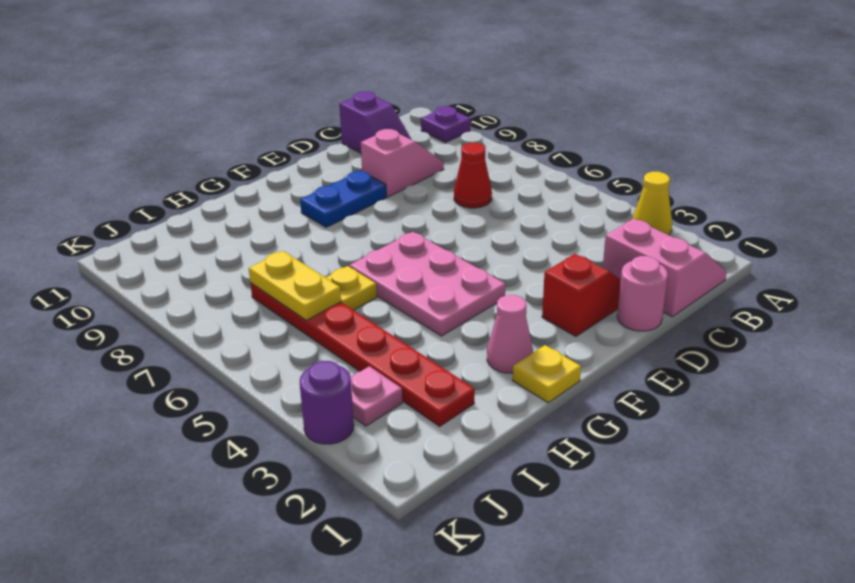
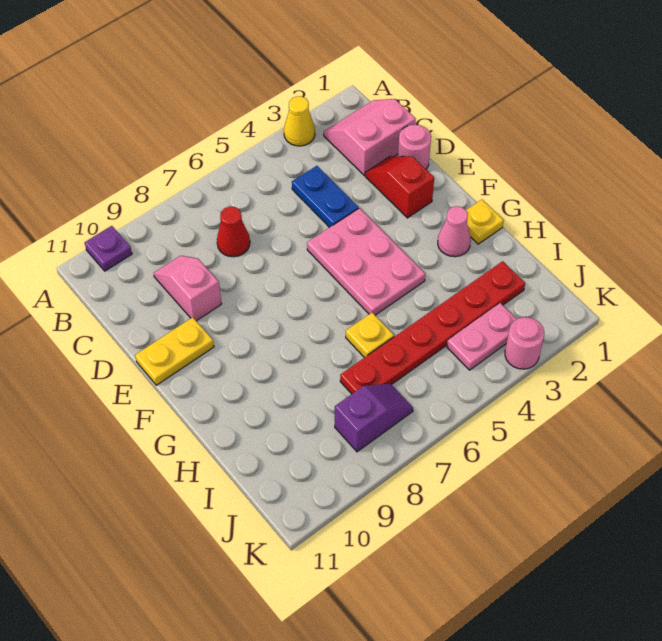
purple slope C10:C11 level 1 top 11 -> purple slope J7:J8 level 1 top 8
blue plate E9:F9 level 1 -> blue plate C4:D4 level 1
pink plate F4:G6 level 1 -> pink plate E4:G5 level 1
yellow plate I6:I7 level 2 -> yellow plate E10:E11 level 1
pink plate J3 level 1 -> pink plate J3:J4 level 1
purple round brick K3 level 1 -> pink round brick K3 level 1

